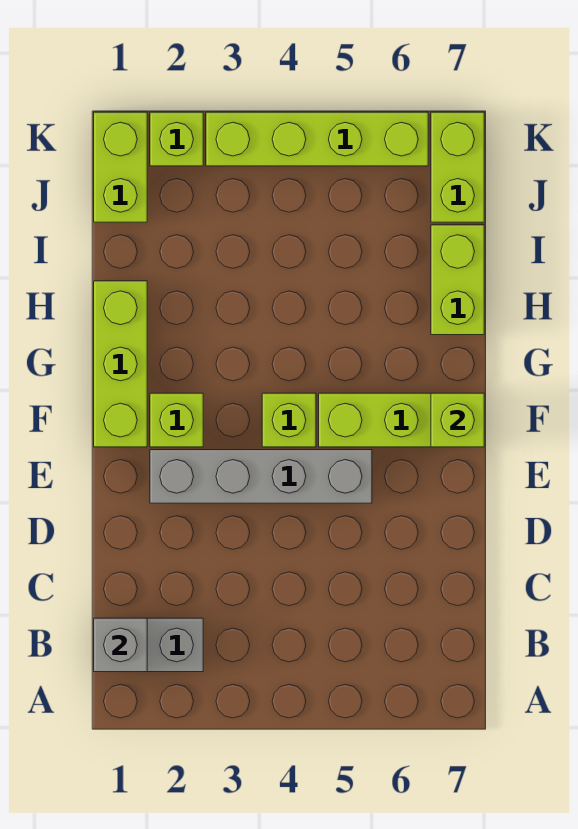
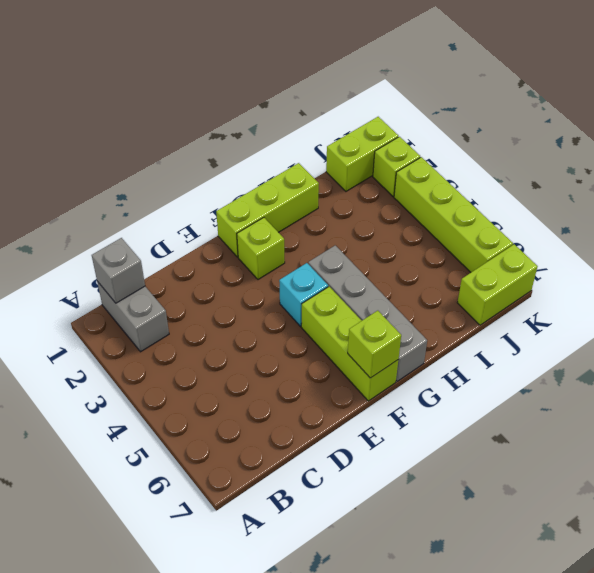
grey brick E2:E5 level 1 -> grey brick G4:G7 level 1
lime brick F4 level 1 -> cyan brick F4 level 1
lime brick H7:I7 level 1 -> none

